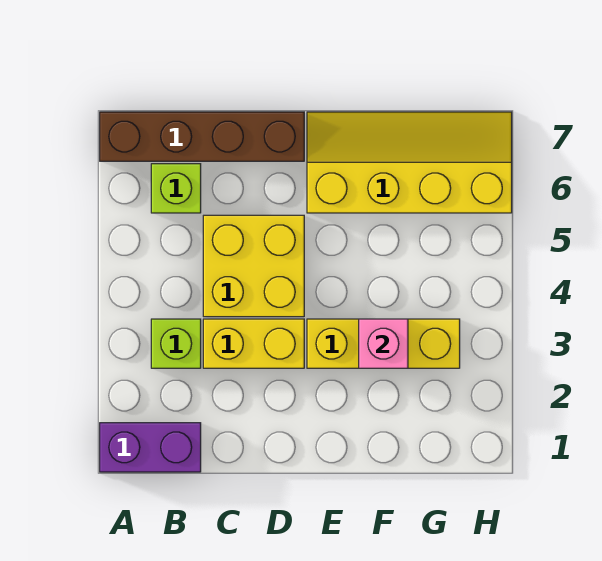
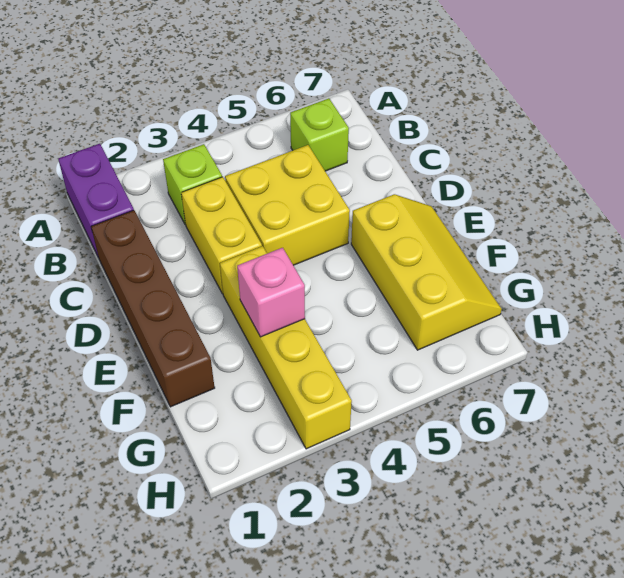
brown brick A7:D7 level 1 -> brown brick C1:F1 level 1
yellow brick E3:G3 level 1 -> yellow brick E3:H3 level 1
yellow slope E6:H7 level 1 top 6 -> yellow slope E6:G7 level 1 top 6

